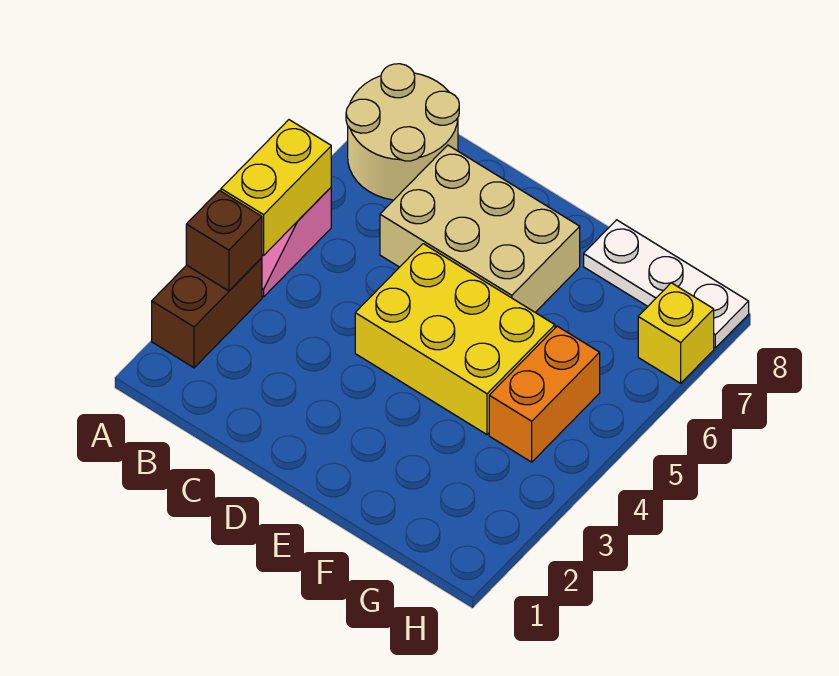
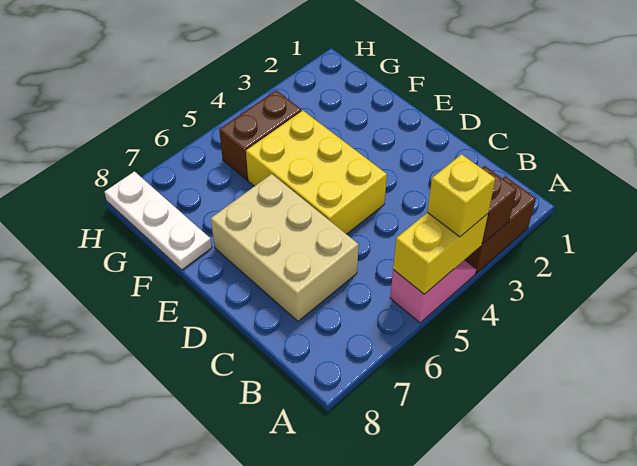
tan round brick A7:B8 level 1 -> none
orange brick G4:G5 level 1 -> brown brick G4:G5 level 1
yellow brick H7 level 1 -> yellow brick A4 level 3

